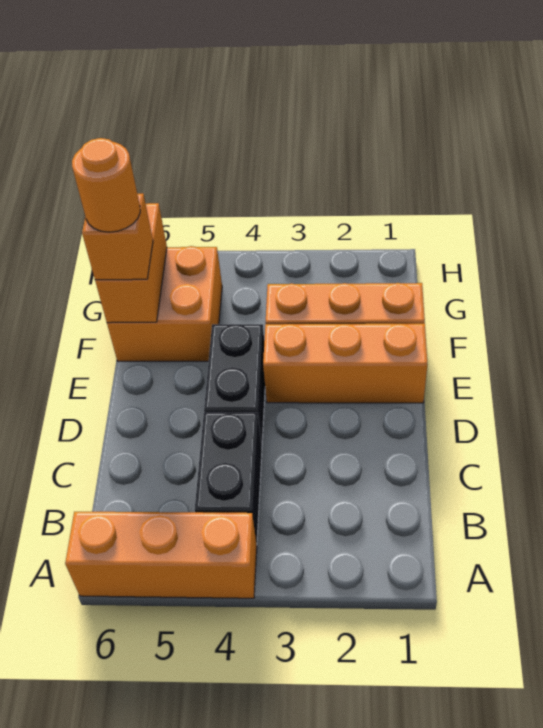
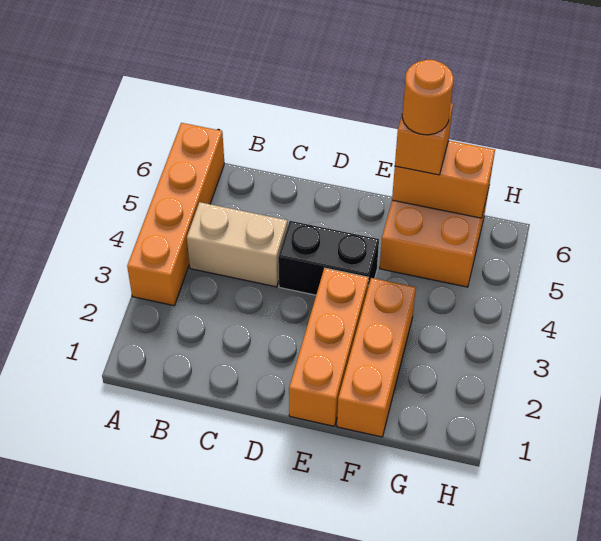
orange brick A4:A6 level 1 -> orange brick A3:A6 level 1
black brick B4:C4 level 1 -> tan brick B4:C4 level 1

